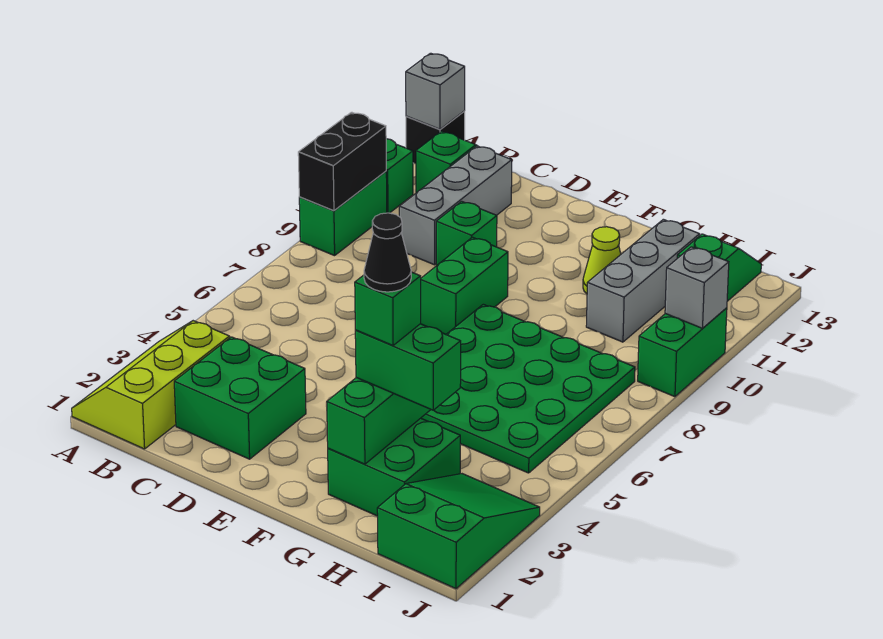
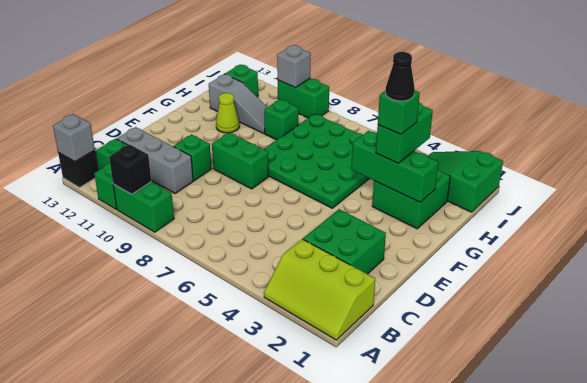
black brick A9:A10 level 2 -> black brick A10 level 2
none -> green brick H9 level 1
grey brick H10:H12 level 1 -> grey slope H10:H12 level 1 top 12

